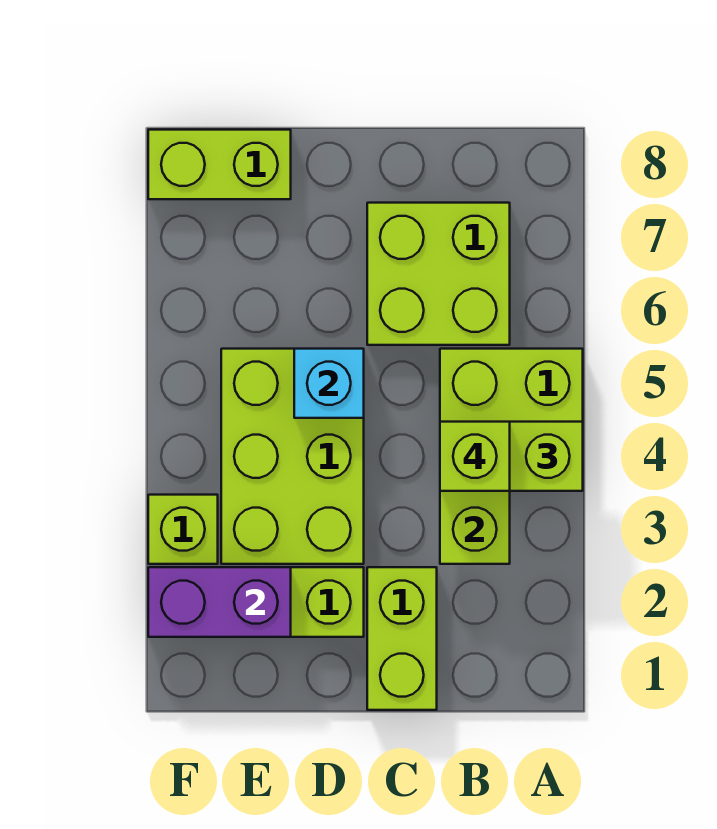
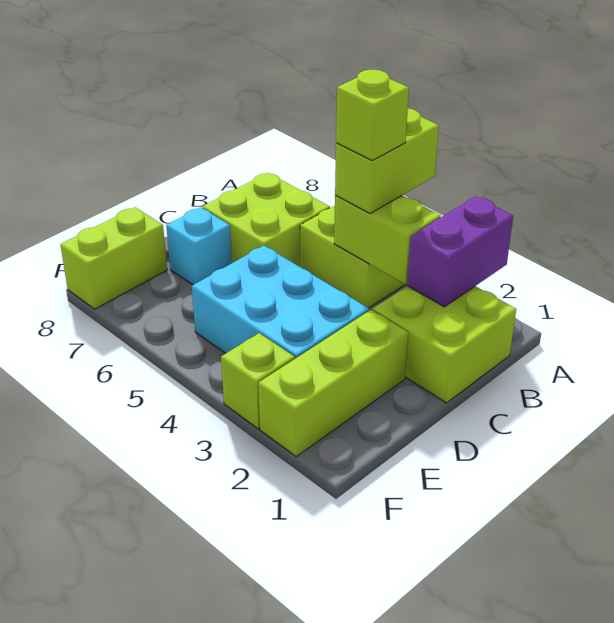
lime brick C1:C2 level 1 -> lime brick B1:C2 level 1
lime brick D3:E5 level 1 -> cyan brick D3:E5 level 1
cyan brick D5 level 2 -> cyan brick D7 level 1
purple brick E2:F2 level 2 -> purple brick A2:B2 level 2

